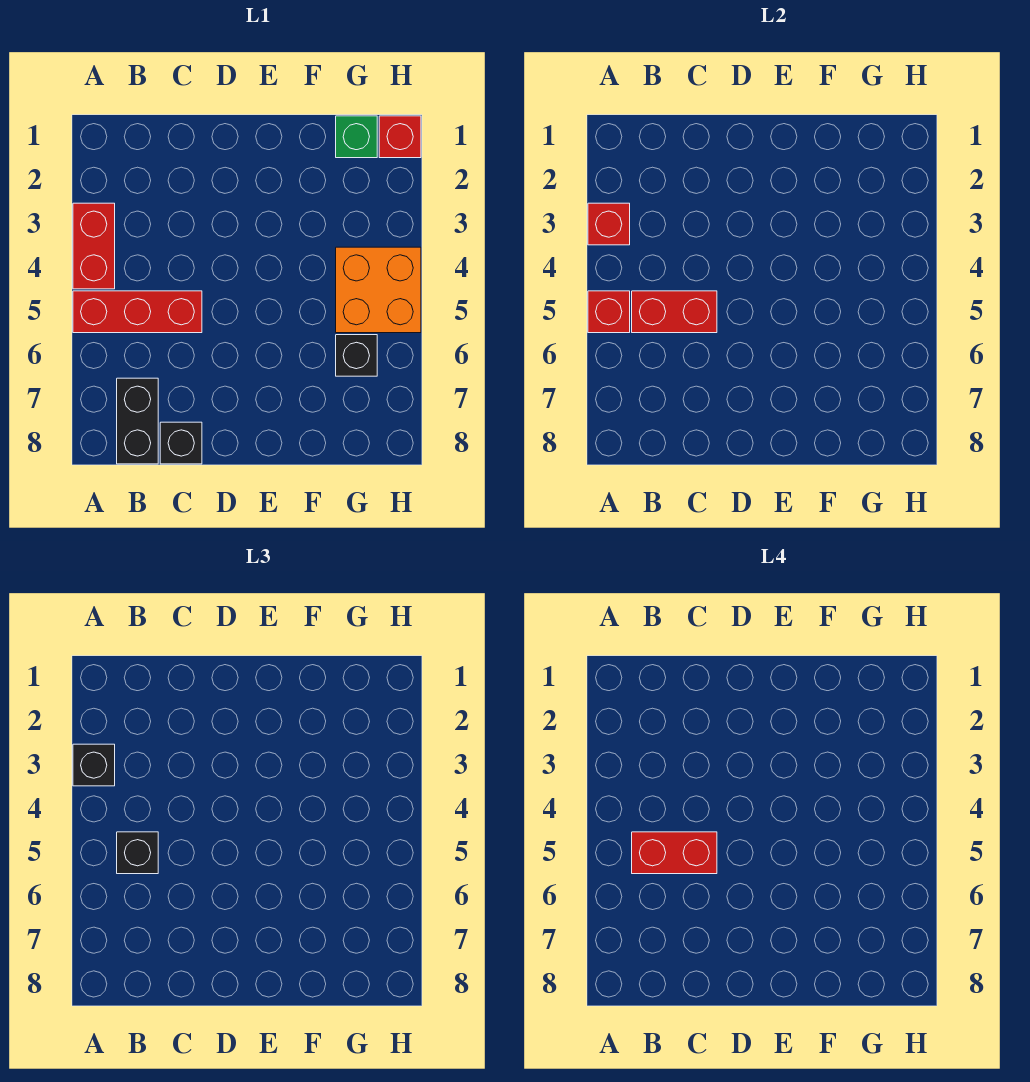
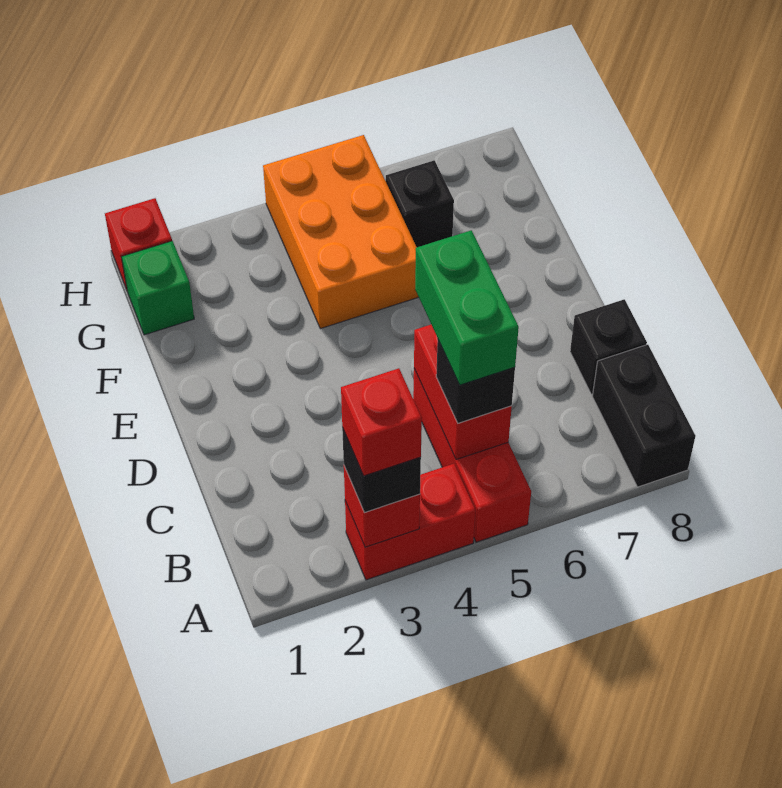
red brick A5 level 2 -> red brick A3 level 4
red brick B5:C5 level 4 -> green brick B5:C5 level 4
black brick B7:B8 level 1 -> black brick A8:B8 level 1
orange brick G4:H5 level 1 -> orange brick F4:H5 level 1

